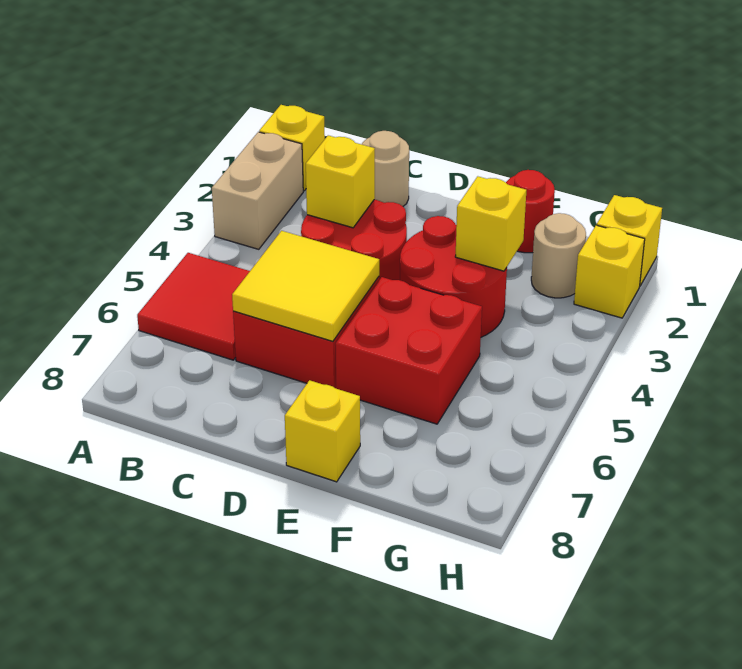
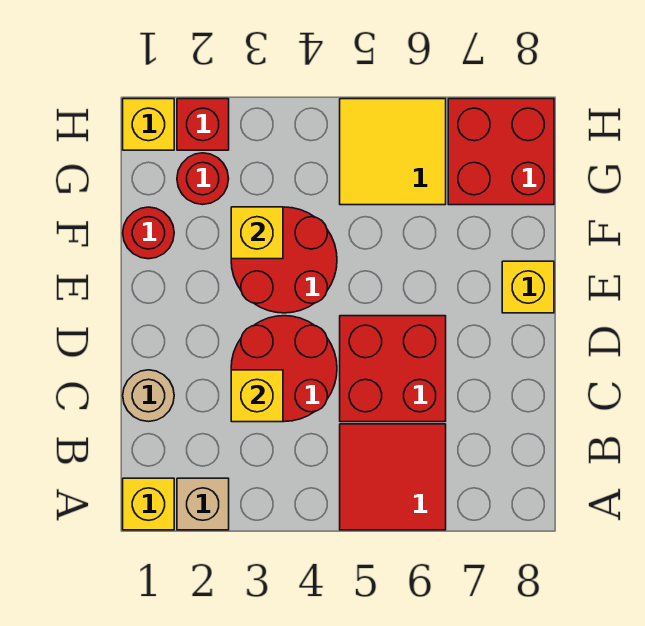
tan brick A2:A3 level 1 -> tan brick A2 level 1
yellow tile C5:D6 level 2 -> yellow tile G5:H6 level 1
red brick E5:F6 level 1 -> red brick G7:H8 level 1
tan round brick G2 level 1 -> red round brick G2 level 1
yellow brick H2 level 1 -> red brick H2 level 1

